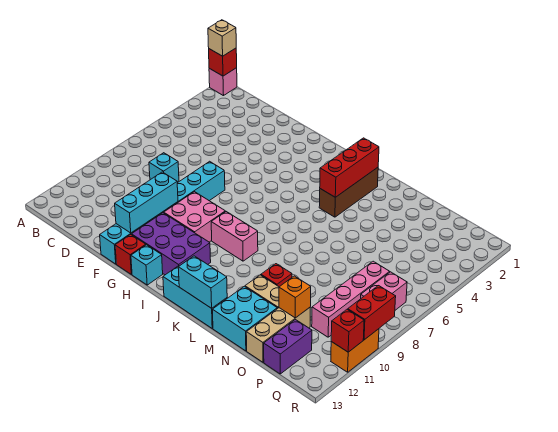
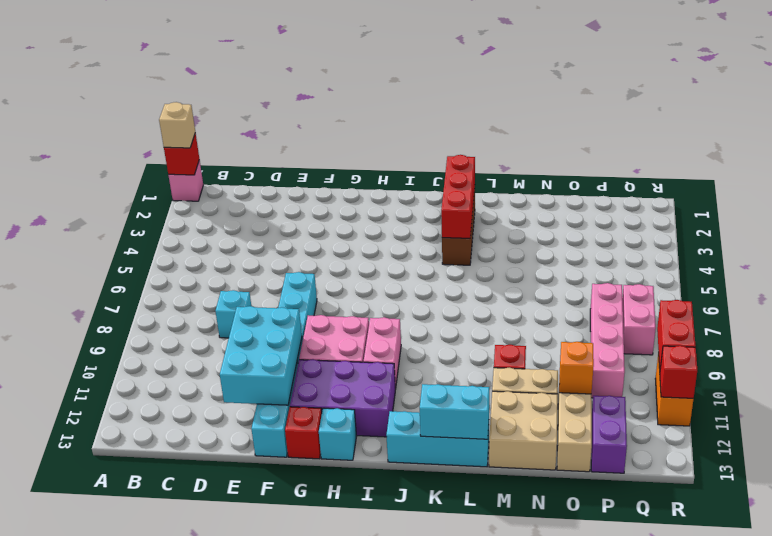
cyan brick F10:F12 level 2 -> cyan brick E10:F12 level 2
pink brick I9:J9 level 1 -> pink brick I9:I10 level 1
cyan brick M12:N13 level 1 -> tan brick M12:N13 level 1

